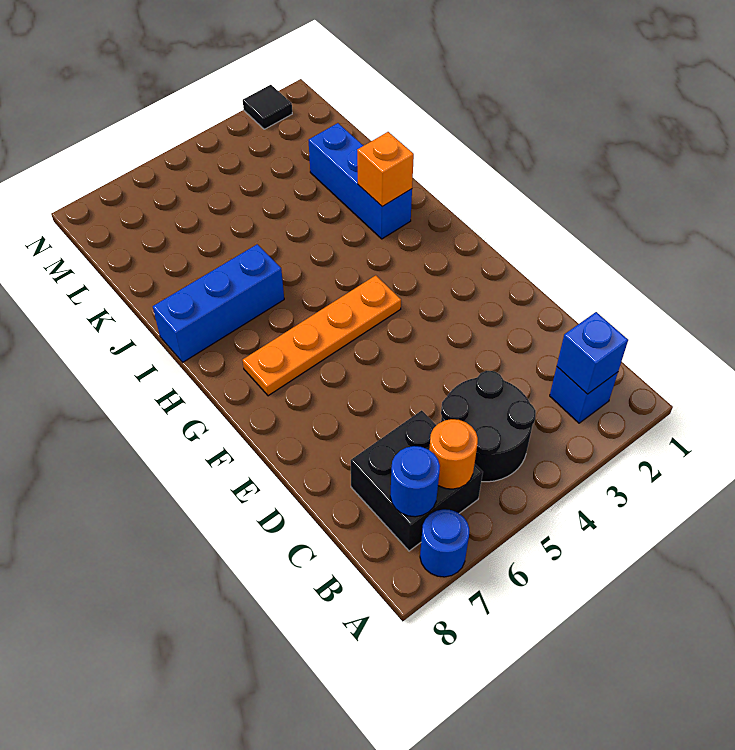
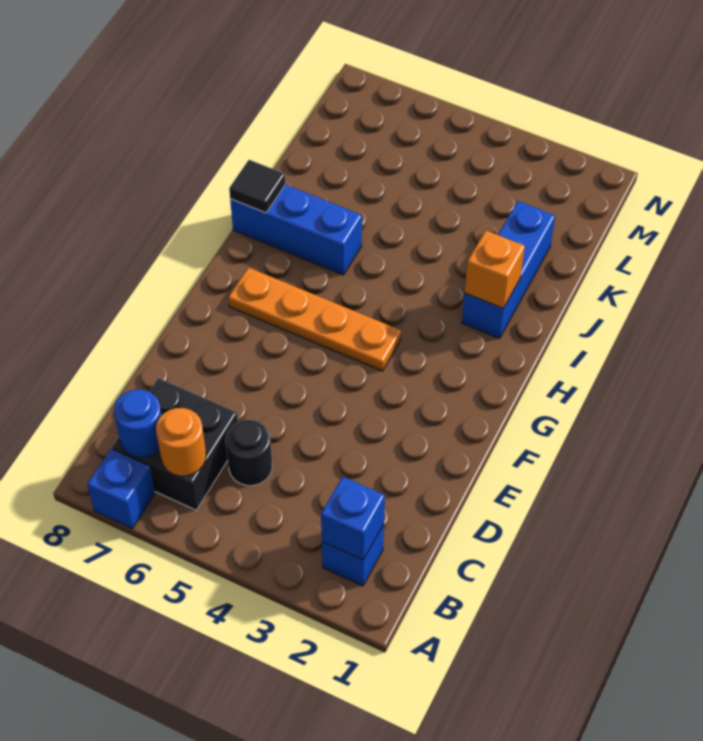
blue round brick A7 level 1 -> blue brick A7 level 1
black round brick B4:C5 level 1 -> black round brick C5 level 1
black tile N2 level 1 -> black tile I8 level 2

